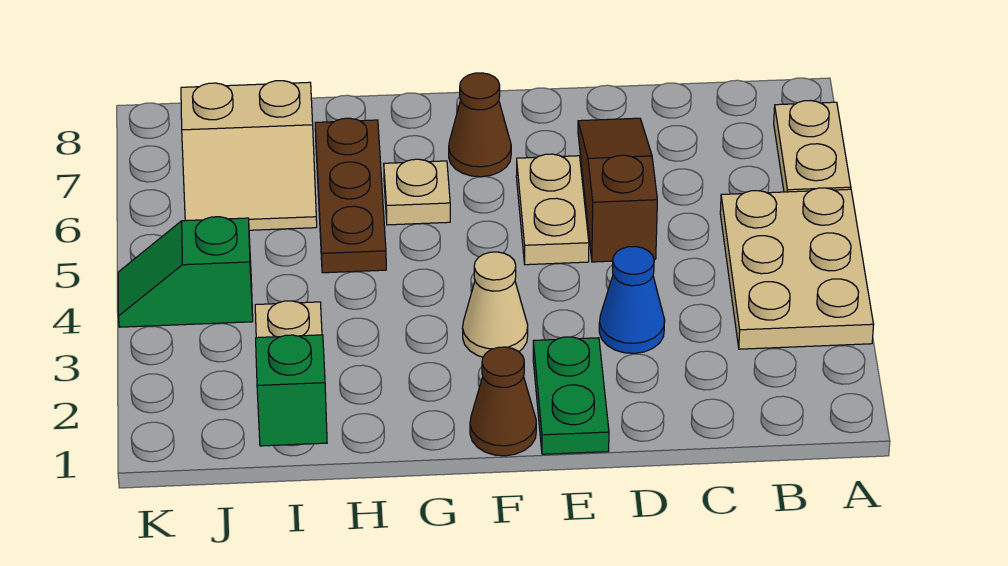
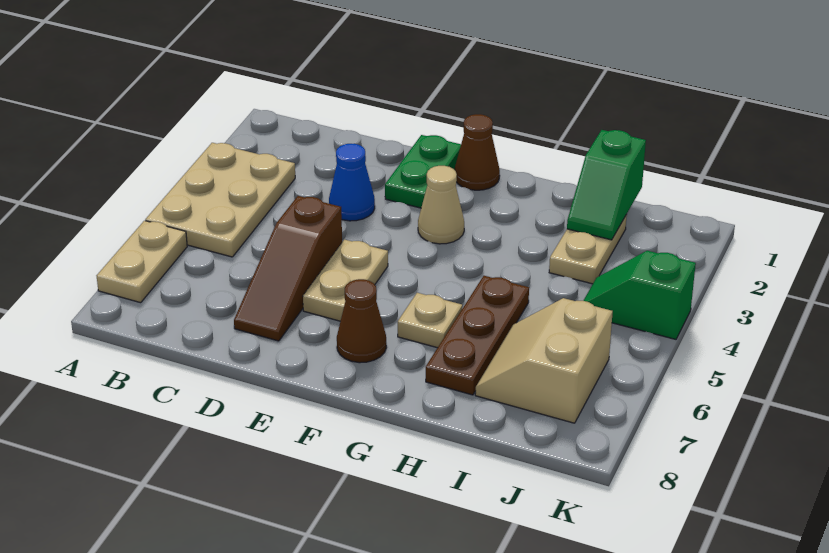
tan slope I6:J7 level 1 top 7 -> tan slope I6:J7 level 1 top J
green slope J4:K4 level 1 top J -> green slope J4:K4 level 1 top K

